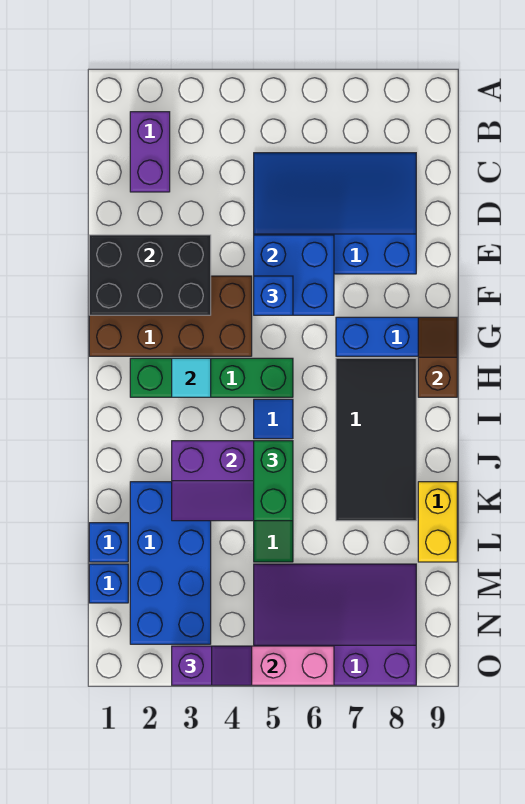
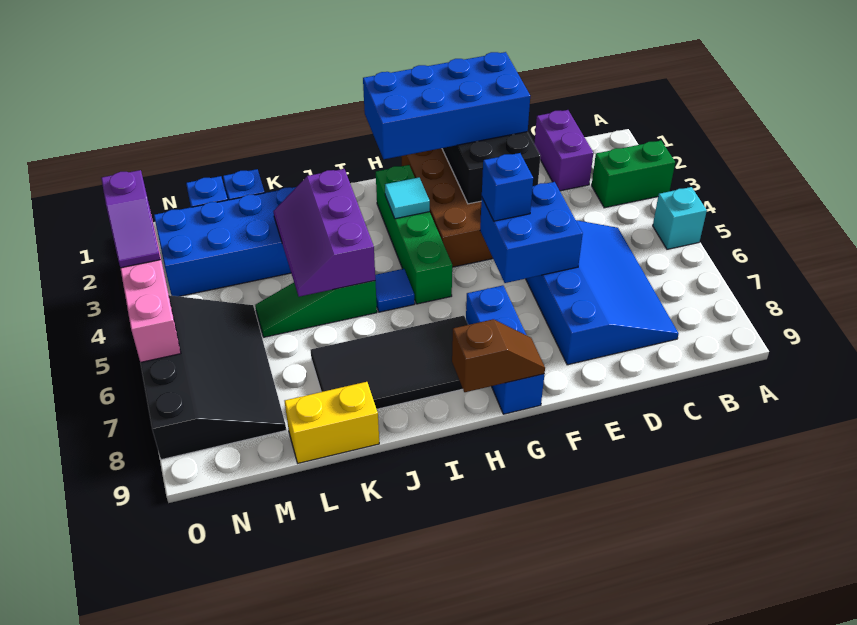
none -> cyan brick A5 level 1
purple brick B2:C2 level 1 -> purple brick C1:C2 level 1
none -> blue brick E1:H2 level 3
green brick J5:K5 level 3 -> green brick A3:B3 level 1
purple slope M5:O8 level 1 top O -> black slope M5:O8 level 1 top O

